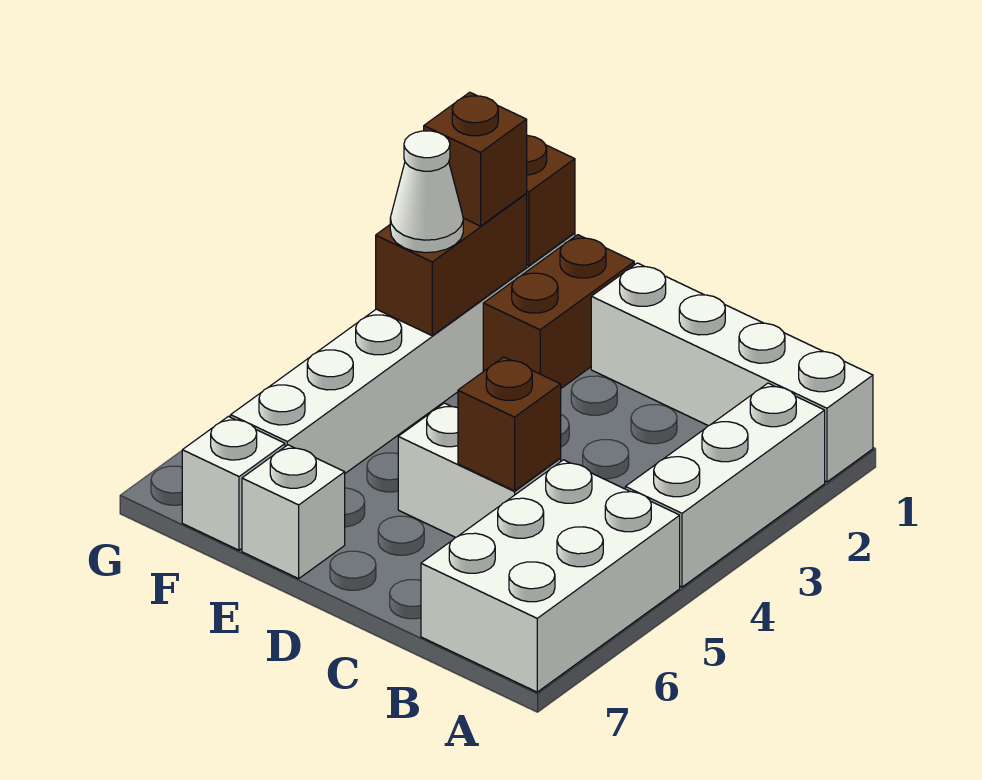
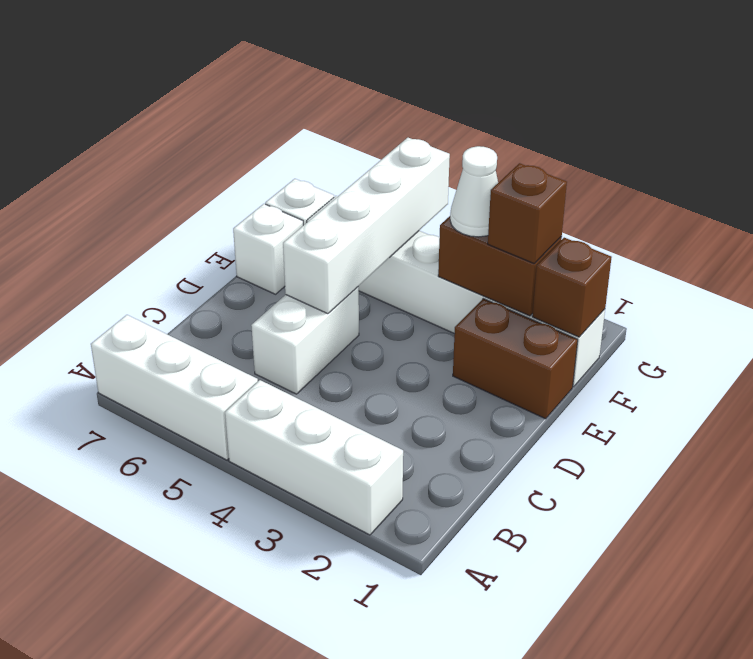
white brick A1:D1 level 1 -> white brick D5:G5 level 2
white brick A5:B7 level 1 -> white brick A5:A7 level 1
brown brick C5 level 2 -> none

